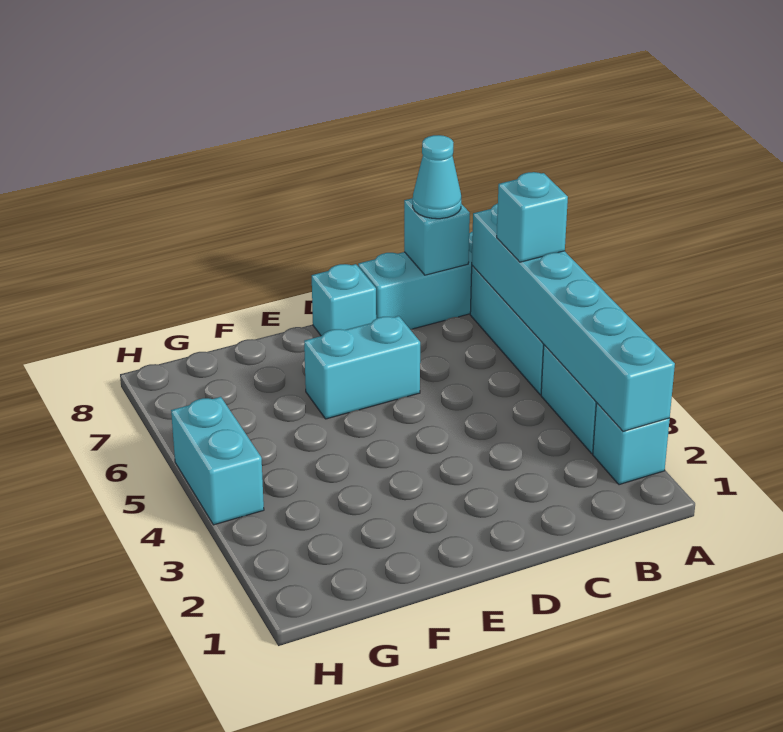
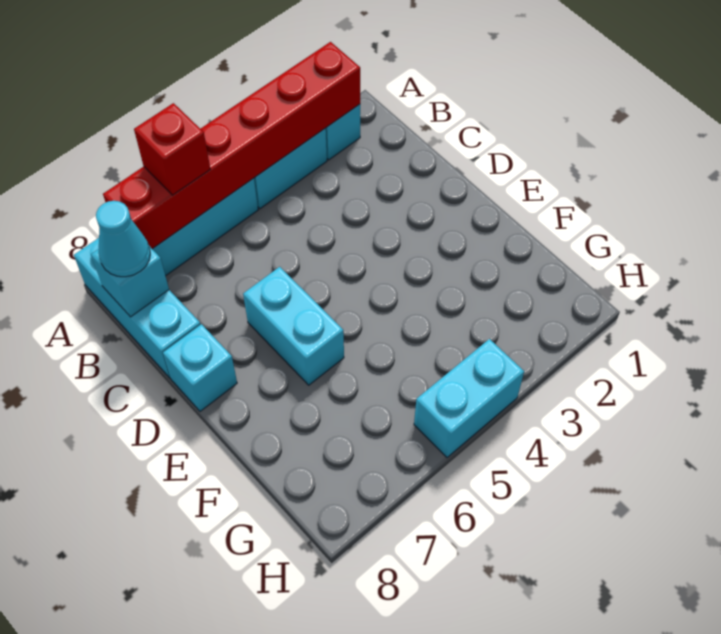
cyan brick A2:A7 level 2 -> red brick A2:A7 level 2
cyan brick A6 level 3 -> red brick A6 level 3

